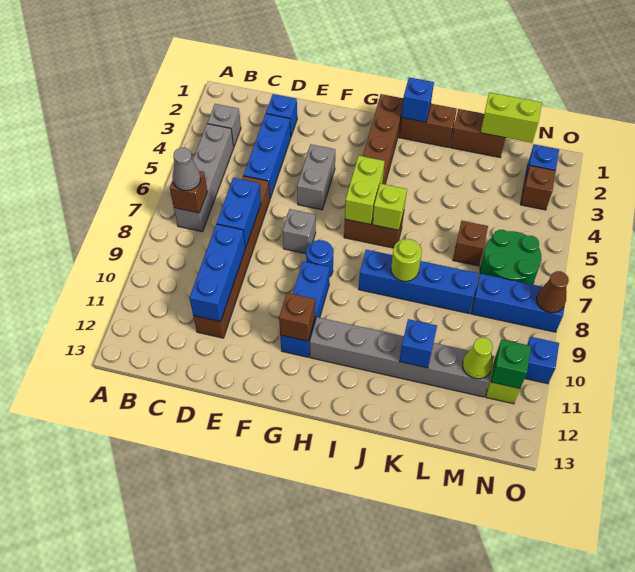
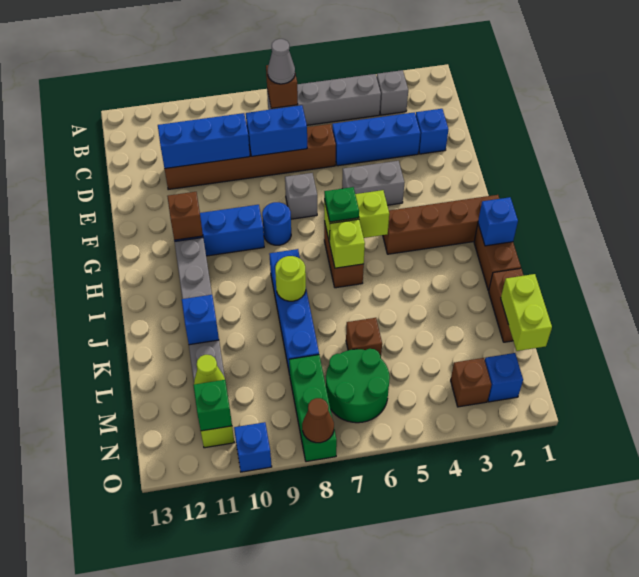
none -> green plate H6 level 3
blue brick M8:O8 level 1 -> green brick M8:O8 level 1

